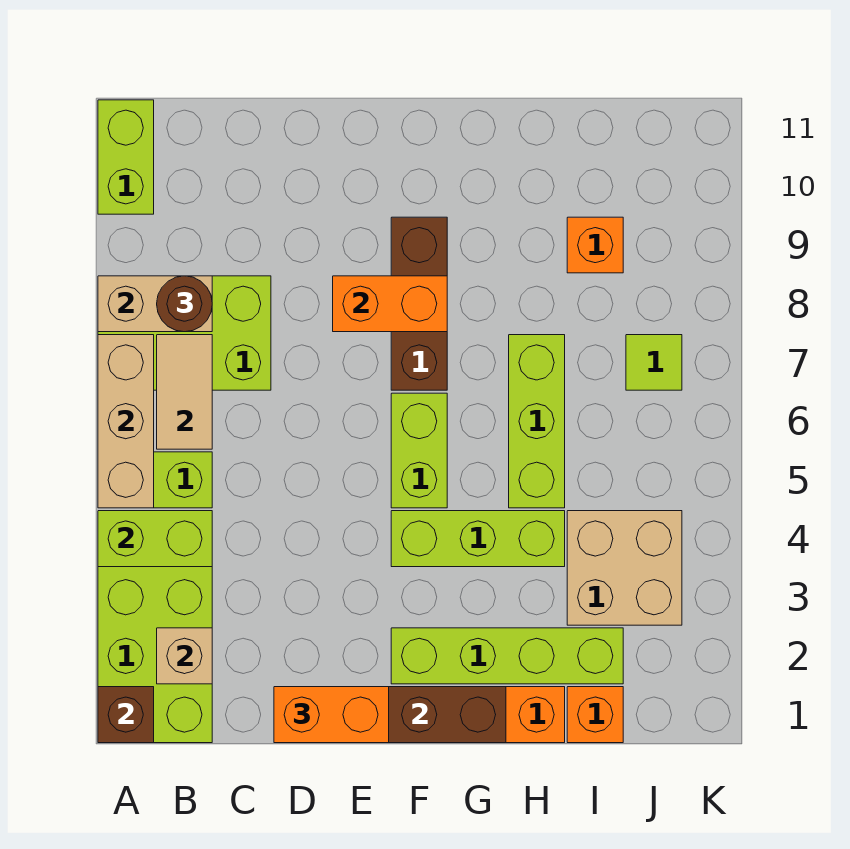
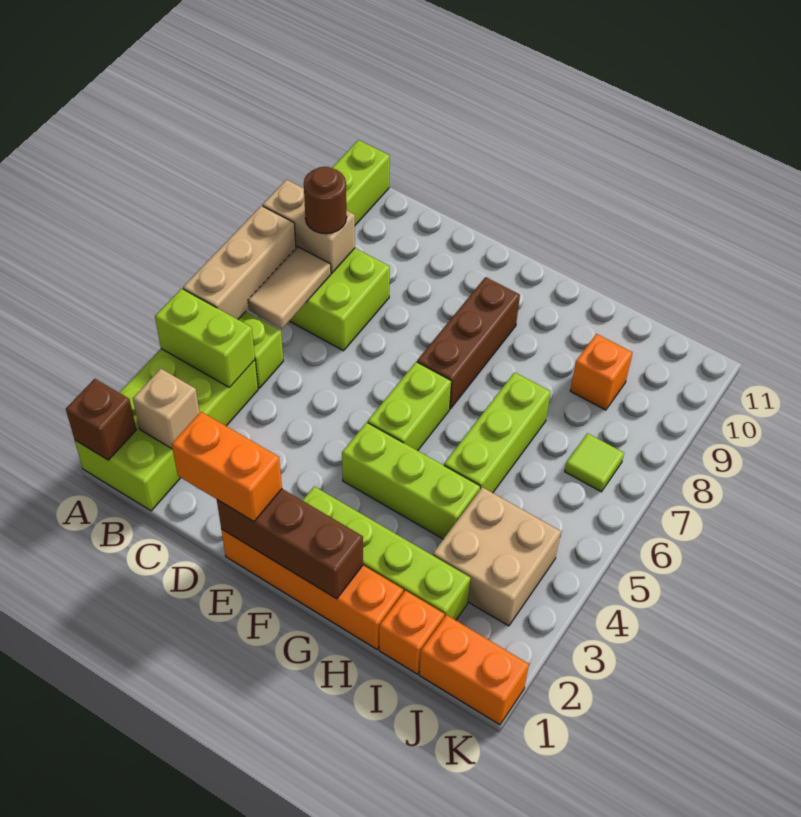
orange brick E8:F8 level 2 -> orange brick J1:K1 level 1

